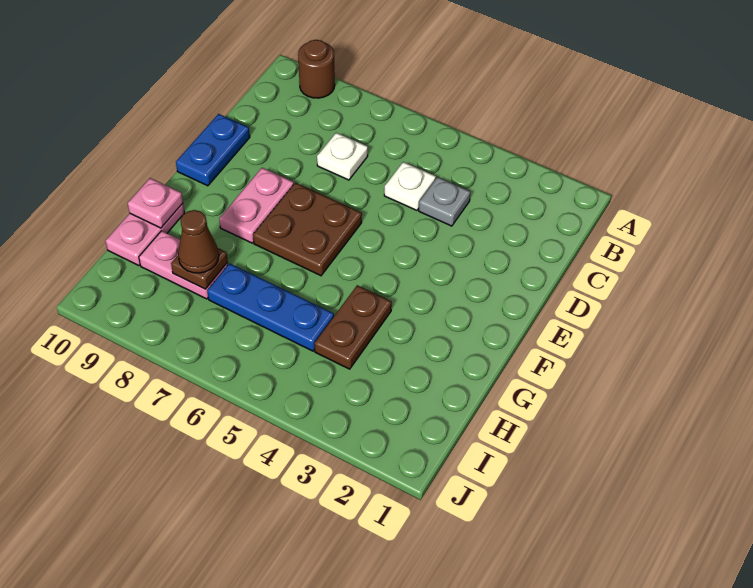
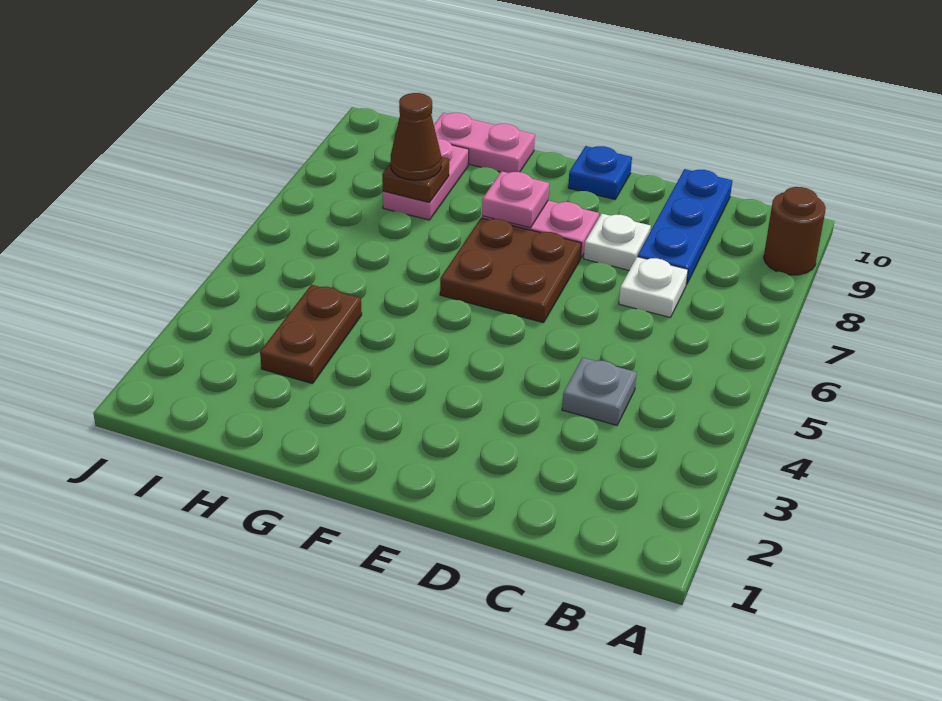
white plate C5 level 1 -> white plate D8 level 1
blue plate D10:E10 level 1 -> blue plate E10 level 1
brown plate G4:H4 level 1 -> brown plate H3:H4 level 1
pink plate G10 level 2 -> pink plate F8 level 2
blue plate H5:H7 level 1 -> blue plate C8:C10 level 1

